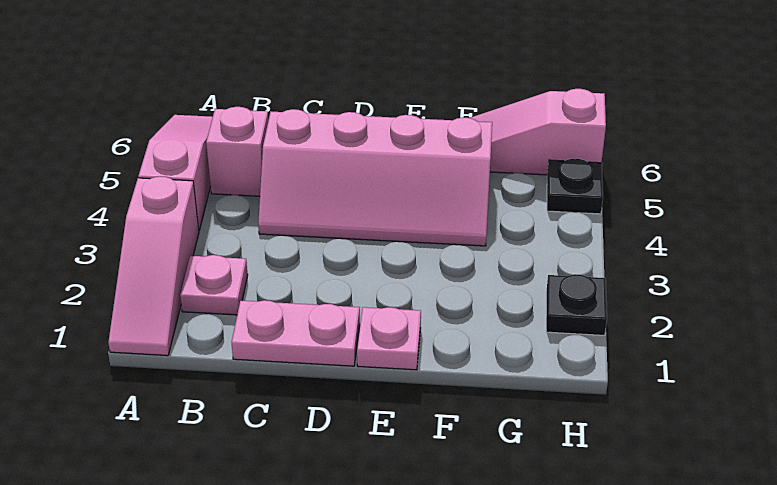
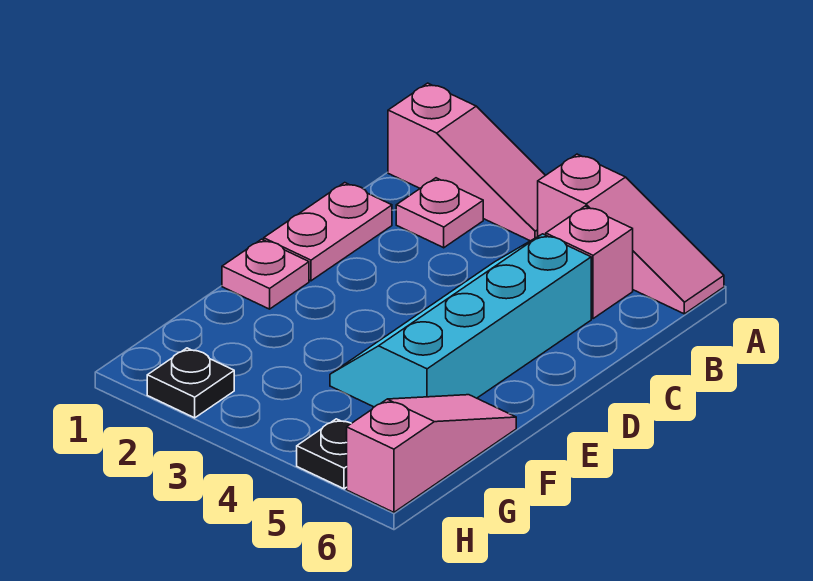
pink slope A1:A3 level 1 top 3 -> pink slope A1:A3 level 1 top 1
pink slope C4:F5 level 1 top 5 -> cyan slope C4:F5 level 1 top 5

